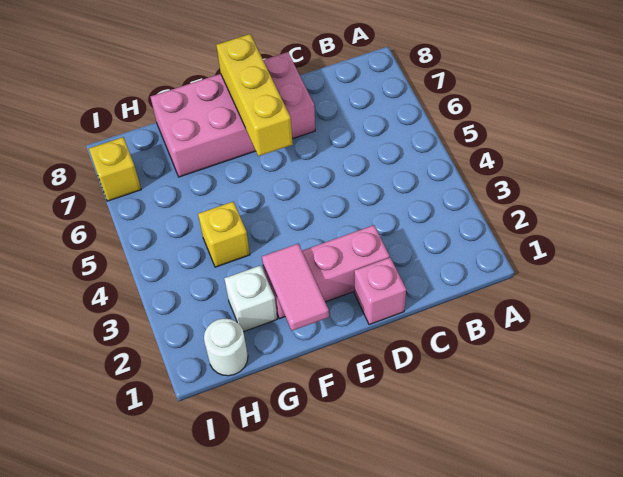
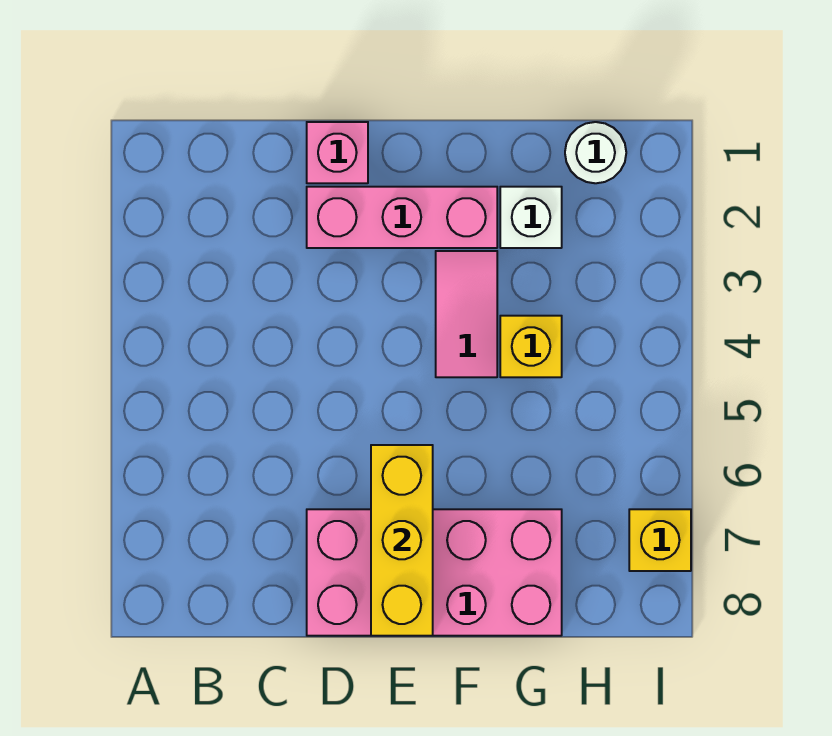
pink tile F1:F2 level 2 -> pink tile F3:F4 level 1

